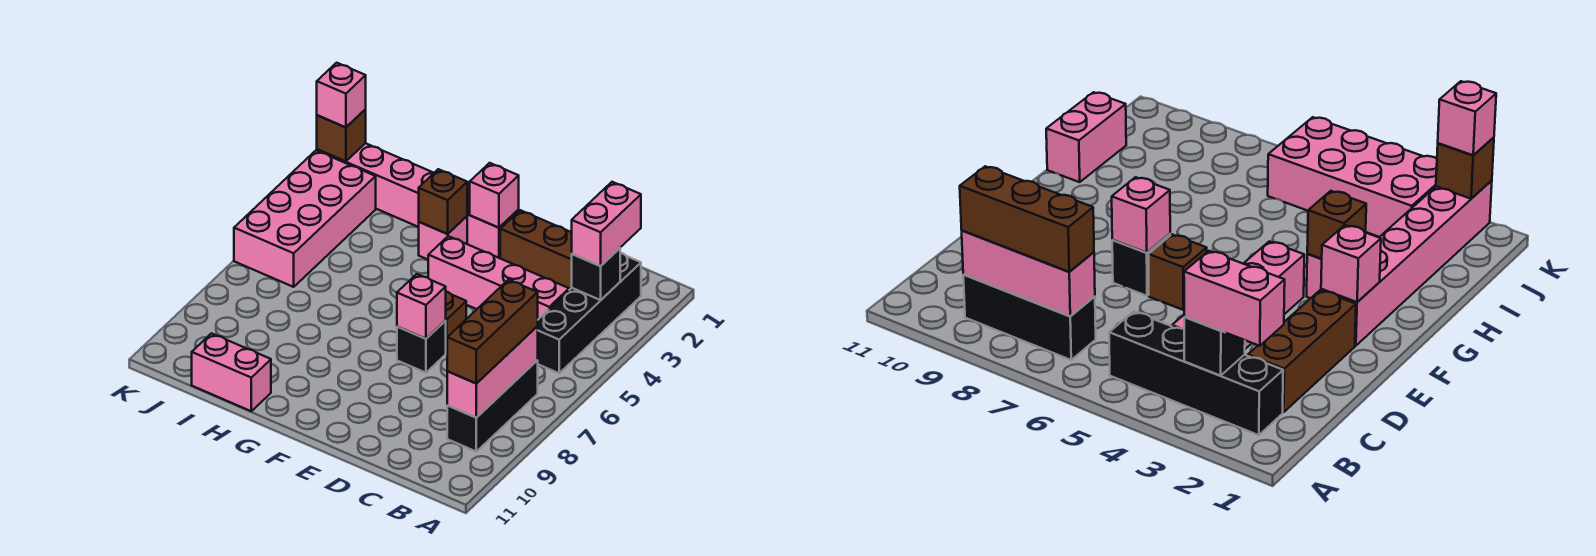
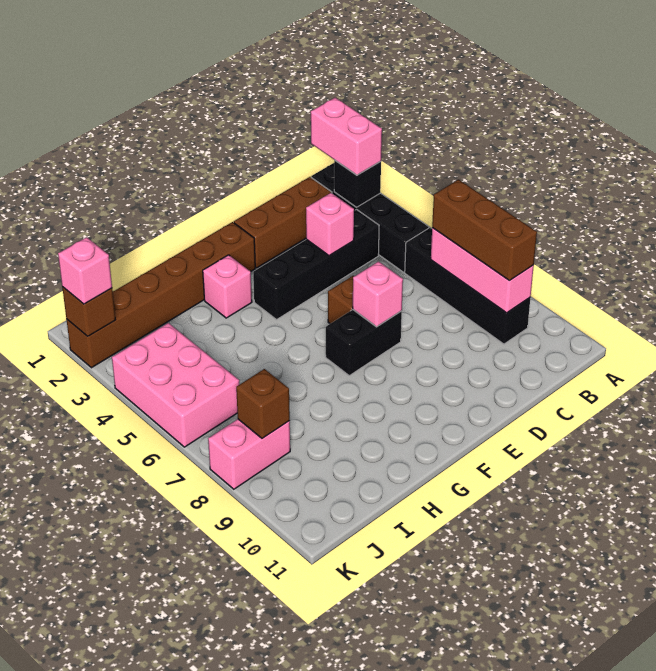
black brick B7:B9 level 1 -> black brick B6:B9 level 1
pink brick C4:F4 level 1 -> black brick C4:F4 level 1
black brick E7 level 1 -> black brick E7:F7 level 1
pink brick F2:K2 level 1 -> brown brick F2:K2 level 1
pink brick F2 level 2 -> pink brick D4 level 2
brown brick G3 level 2 -> brown brick J8 level 2
pink brick H11:I11 level 1 -> pink brick J8:K8 level 1
pink brick J3:K6 level 1 -> pink brick J4:K6 level 1

